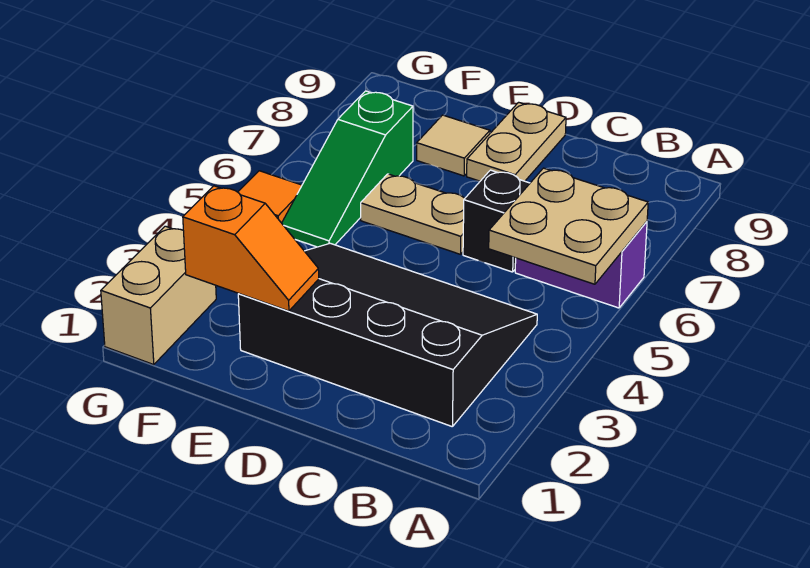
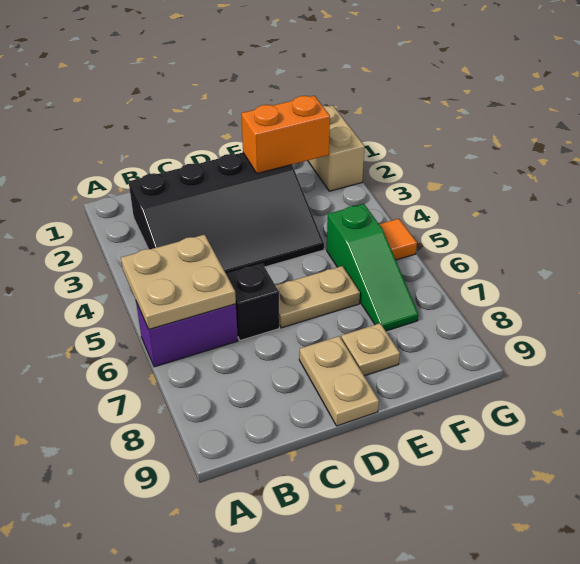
orange slope E2:F2 level 2 top F -> orange brick E2:F2 level 2
tan tile E8 level 1 -> tan plate E8 level 1
green slope F5:F7 level 1 top 7 -> green slope F5:F7 level 1 top 5

